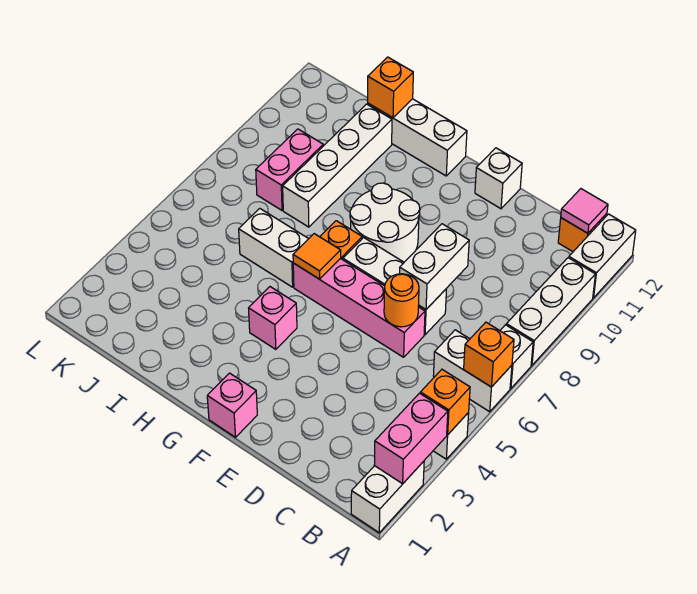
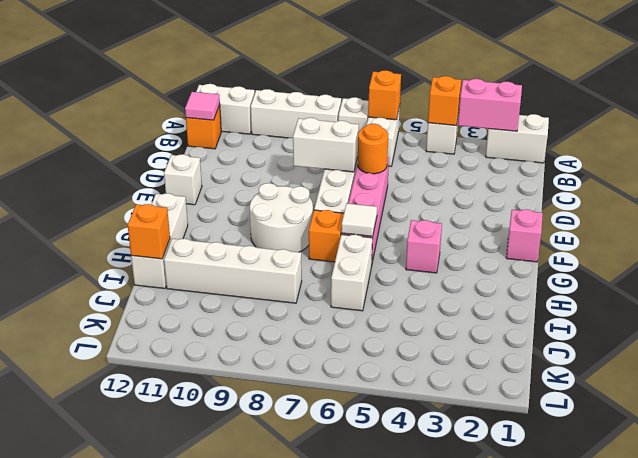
orange tile G6 level 2 -> white tile G6 level 2
pink brick J8:J9 level 1 -> none

